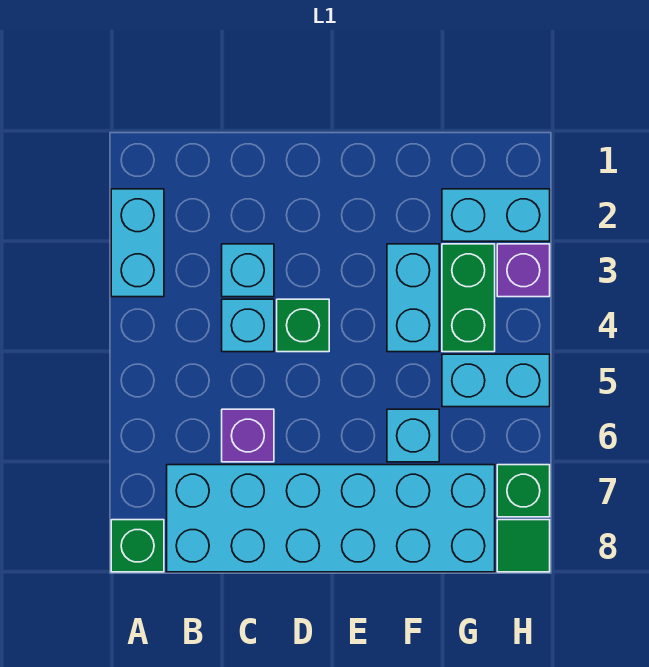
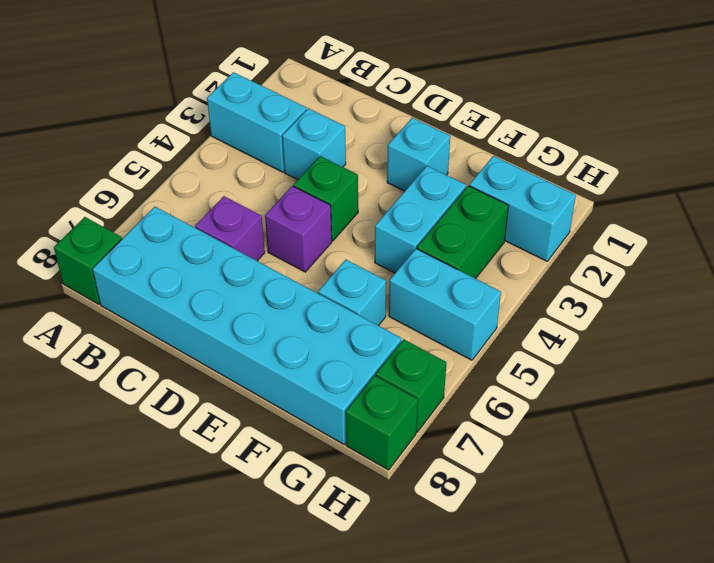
cyan brick A2:A3 level 1 -> cyan brick A3:B3 level 1
cyan brick C4 level 1 -> cyan brick E2 level 1
purple brick H3 level 1 -> purple brick D5 level 1
green tile H8 level 1 -> green brick H8 level 1

